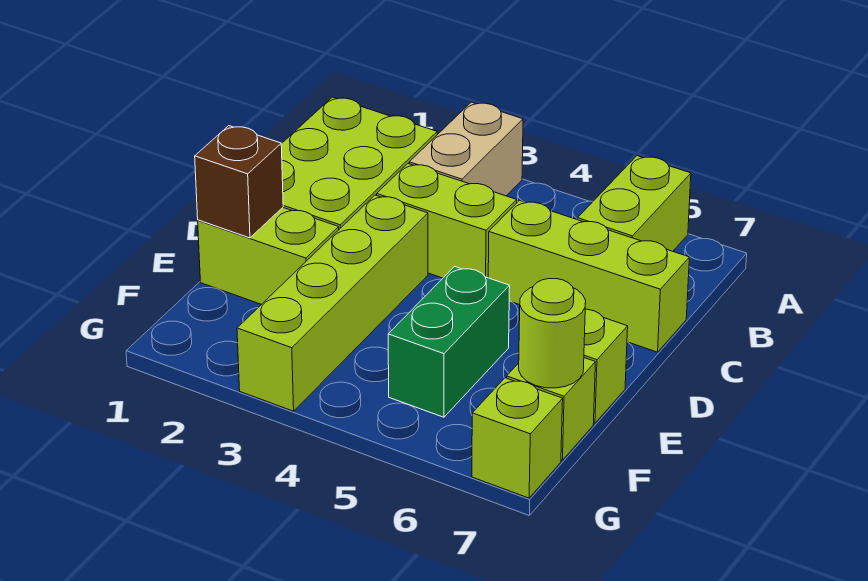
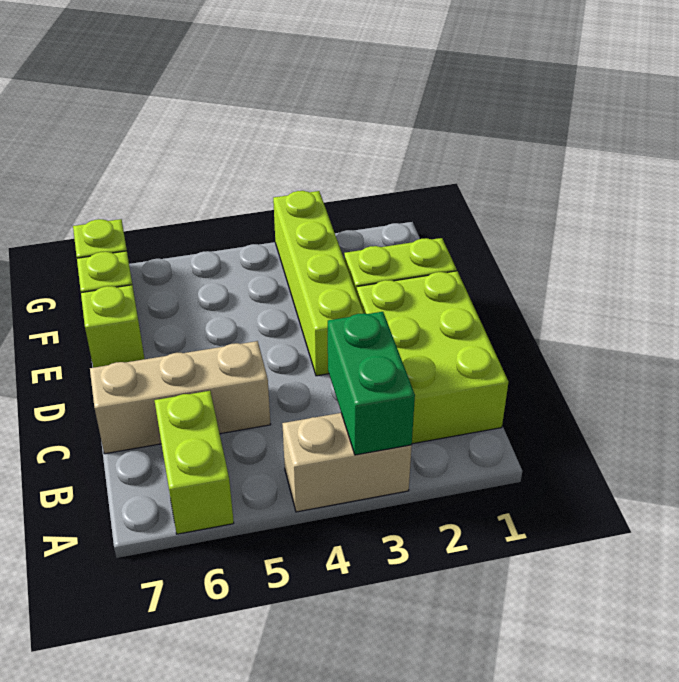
tan brick A3:B3 level 1 -> tan brick A3:A4 level 1
lime brick C3:C4 level 1 -> none
lime brick C5:C7 level 1 -> tan brick C5:C7 level 1
brown brick E1 level 2 -> none
green brick E5:F5 level 1 -> green brick A3:B3 level 2
lime round brick F7 level 2 -> none

